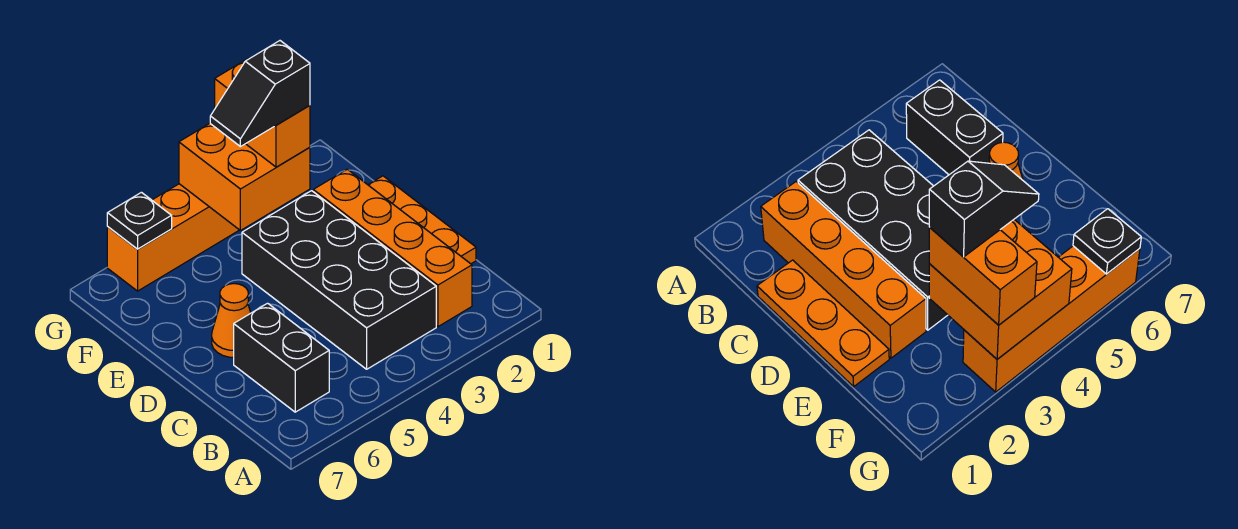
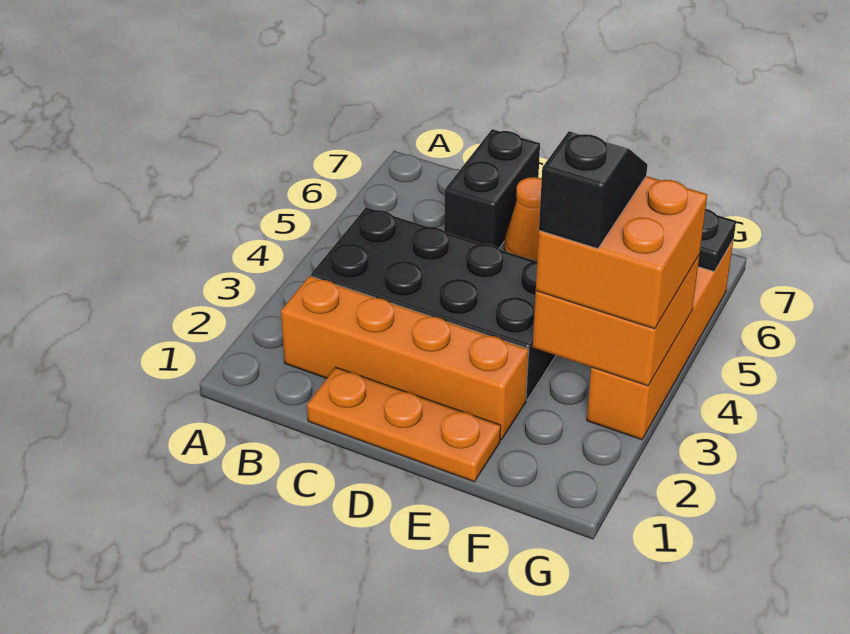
black brick B6:C6 level 1 -> black brick C6:C7 level 1
orange brick F3:G3 level 3 -> orange brick F3:G4 level 3

